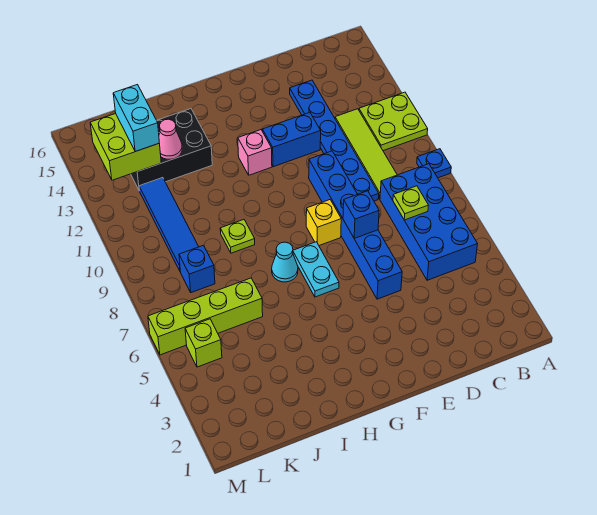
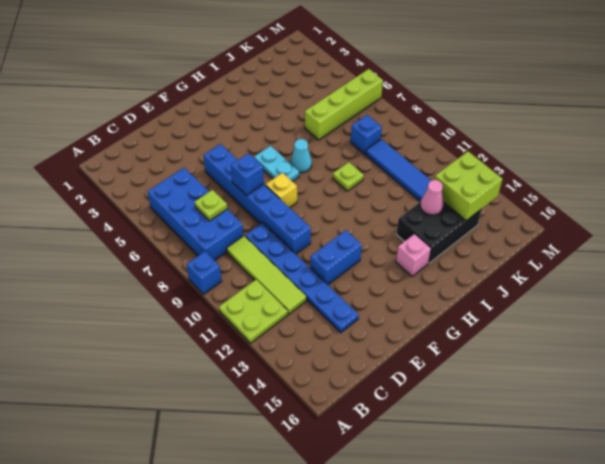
blue plate A9 level 1 -> blue brick A9 level 1
pink brick G12 level 1 -> pink brick H14 level 1
cyan brick K13:K14 level 3 -> none
lime brick L5 level 1 -> none

